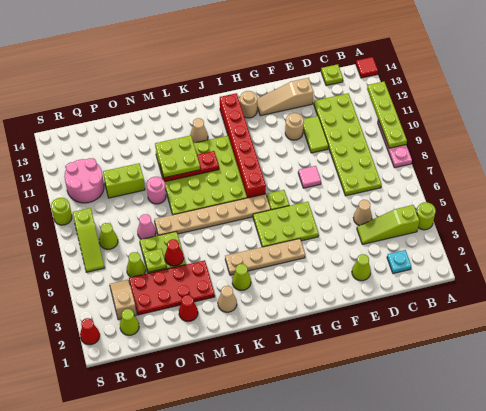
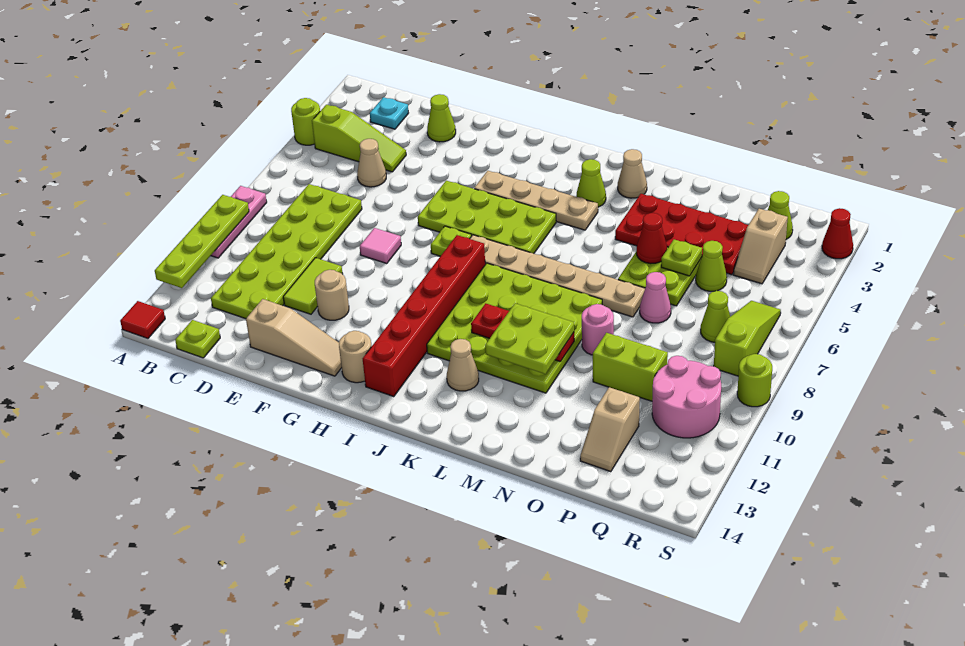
lime plate G5:I6 level 1 -> lime plate G5:J6 level 1
red cone N2 level 1 -> none
none -> tan slope P12:P13 level 1 top 12

